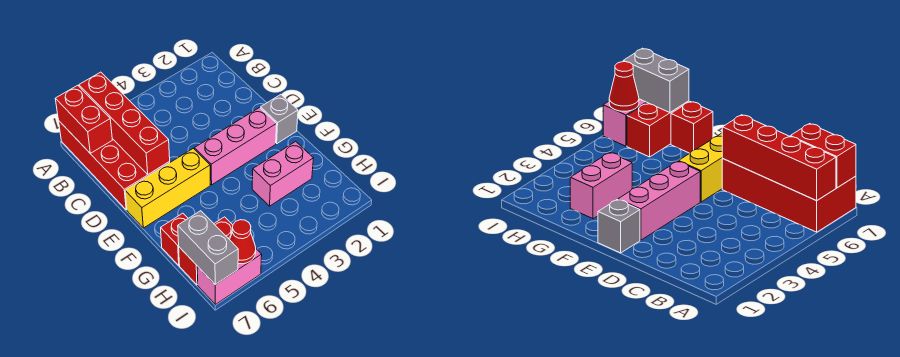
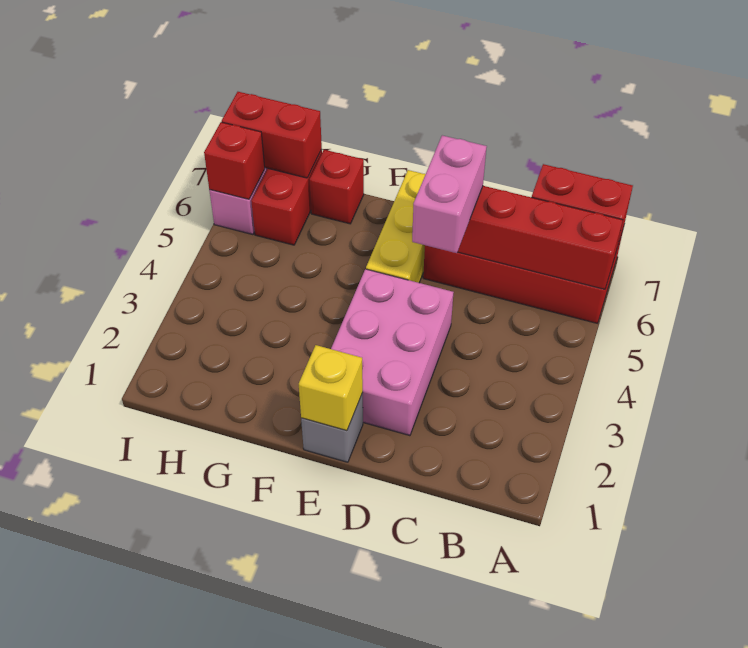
none -> yellow brick E1 level 2
pink brick E2:E4 level 1 -> pink brick D2:E4 level 1
pink brick G2:G3 level 1 -> pink brick D5:D6 level 3
grey brick H7:I7 level 2 -> red brick H7:I7 level 2
red cone I6 level 2 -> red brick I6 level 2

